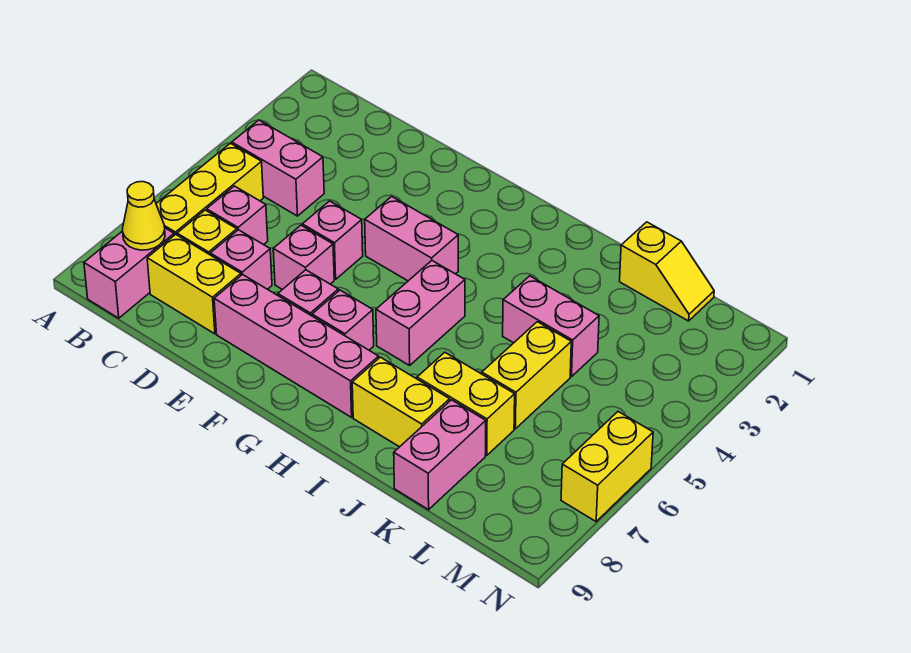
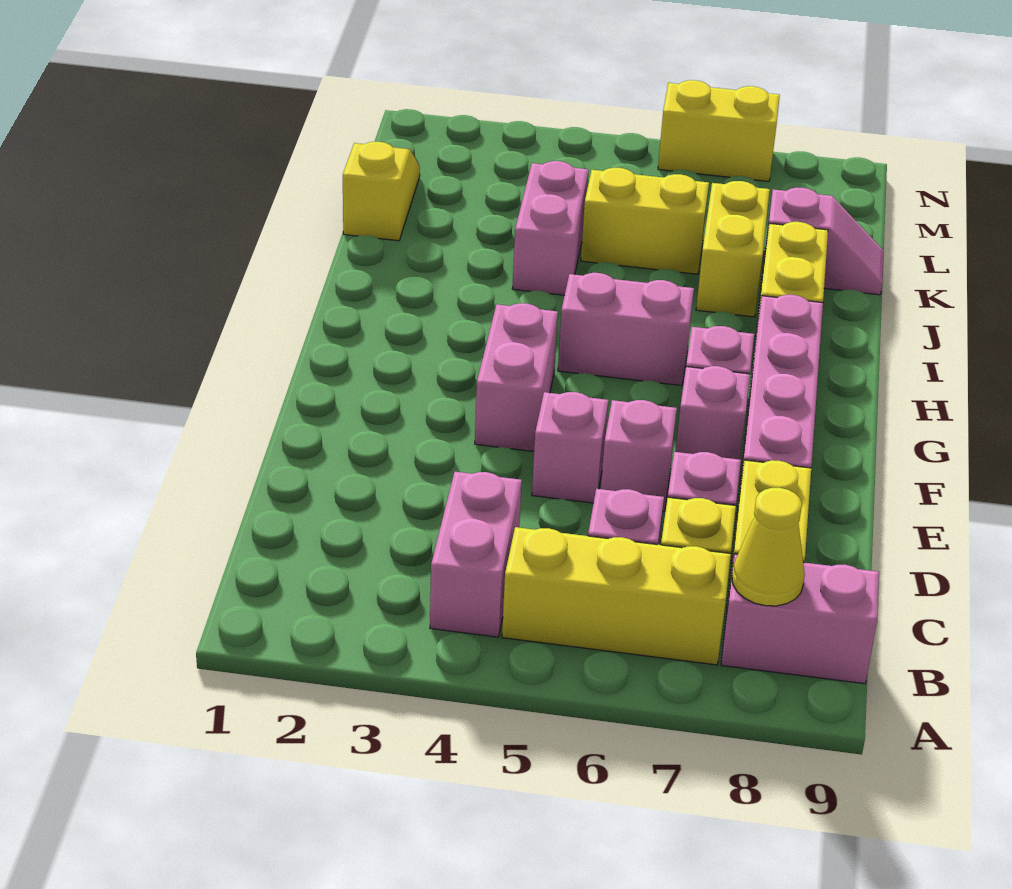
pink brick K8:K9 level 1 -> pink slope K8:K9 level 1 top 8

